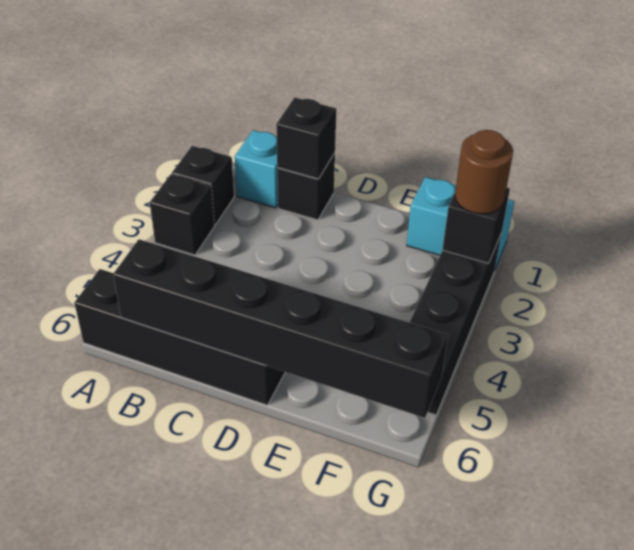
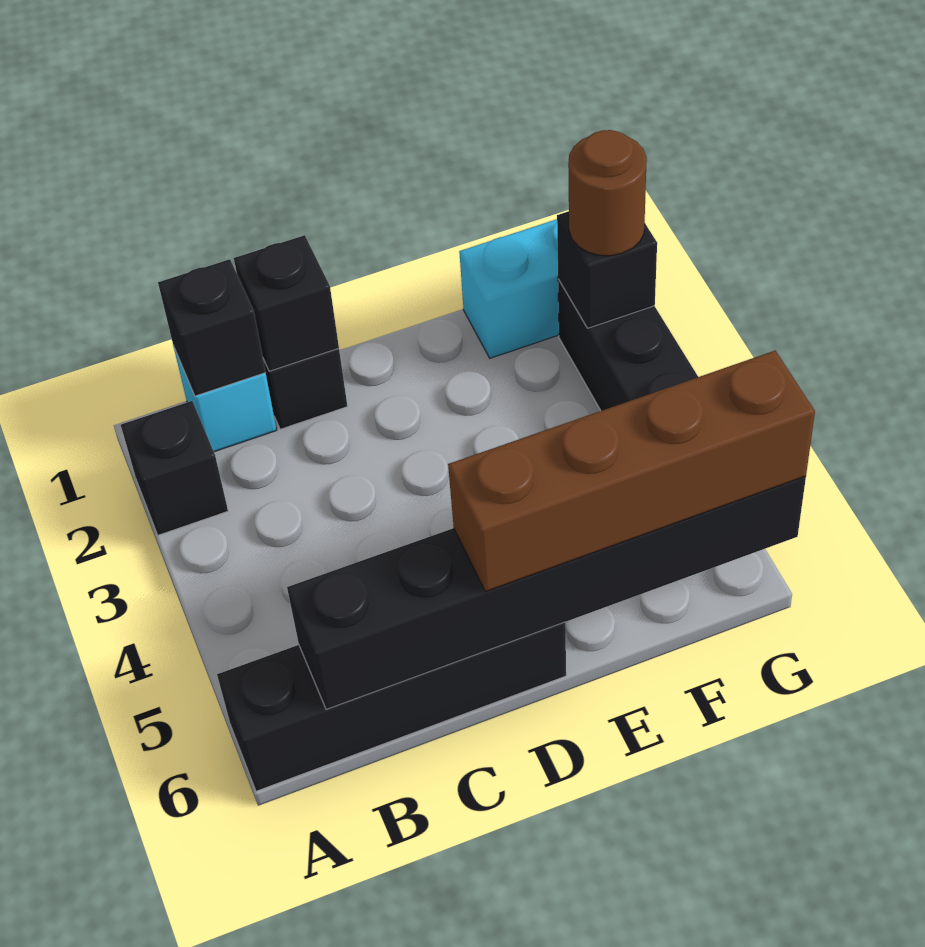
black brick A3 level 1 -> black brick B1 level 2
none -> brown brick D6:G6 level 3

